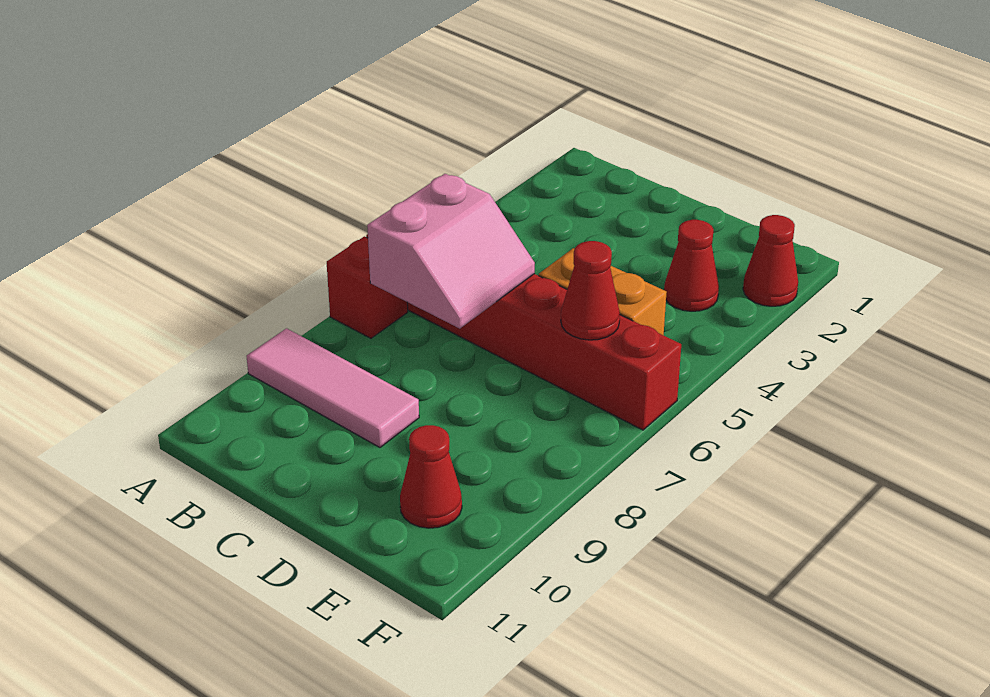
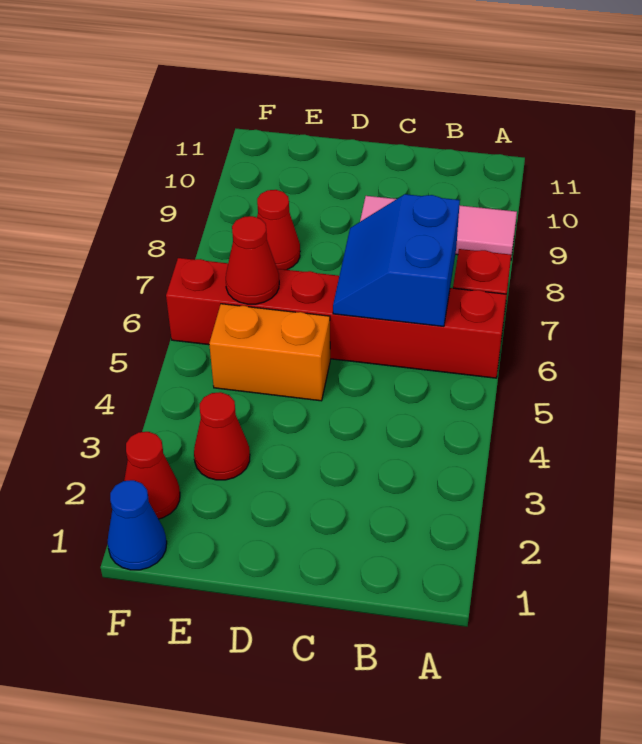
pink slope B6:C7 level 2 top B -> blue slope B6:C7 level 2 top B
red cone E10 level 1 -> red cone E8 level 1
none -> blue cone F1 level 1

